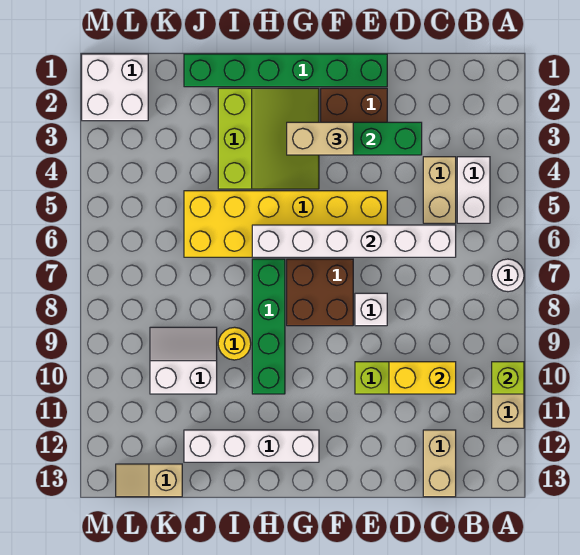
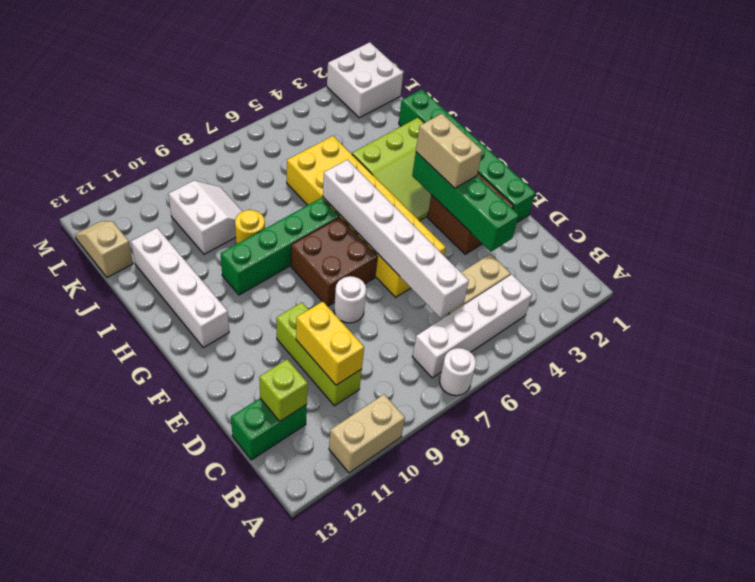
lime brick A10 level 2 -> lime brick C12 level 2
white brick B4:B5 level 1 -> white brick B4:B7 level 1
tan brick C12:C13 level 1 -> green brick C12:C13 level 1
white brick E8 level 1 -> white round brick E8 level 1

